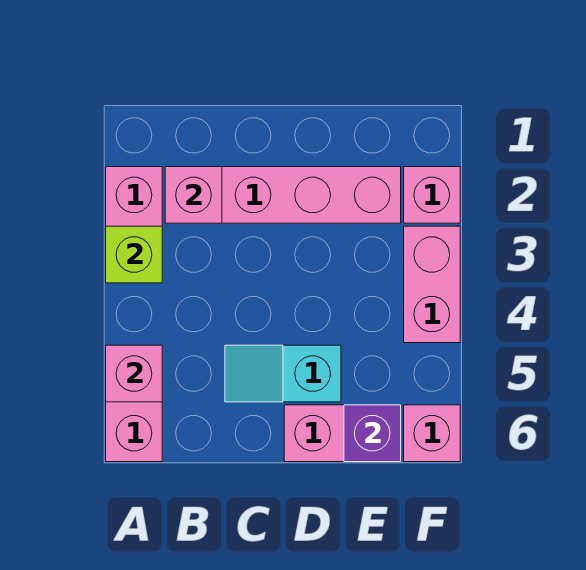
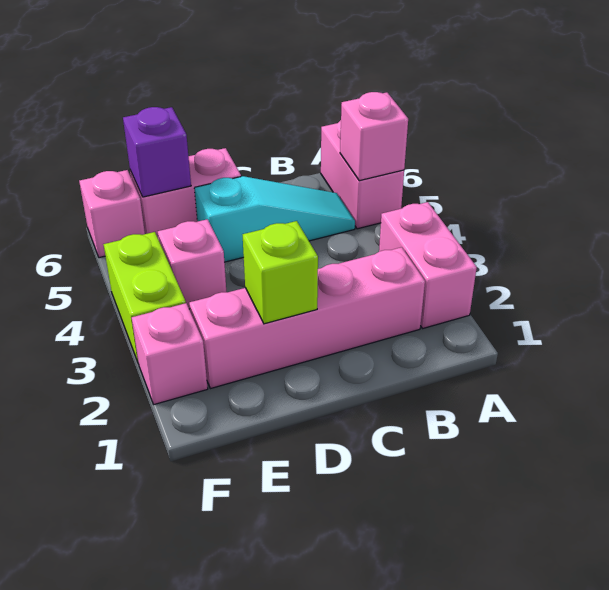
lime brick A3 level 2 -> lime brick D2 level 2
pink brick B2 level 2 -> pink brick E4 level 1
cyan slope C5:D5 level 1 top D -> cyan slope B5:D5 level 1 top D
pink brick F3:F4 level 1 -> lime brick F3:F4 level 1

